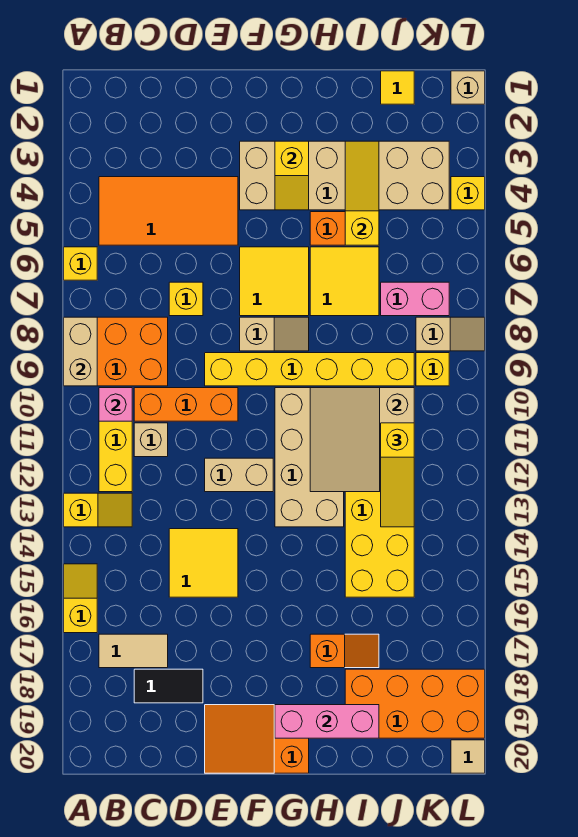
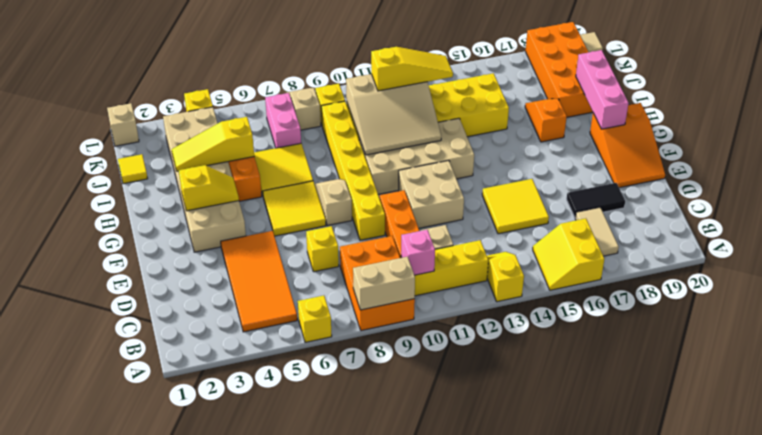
yellow slope A15:A16 level 1 top 16 -> yellow slope A15:B16 level 1 top 16
black tile C18:D18 level 1 -> black tile D17:D18 level 1
tan brick E12:F12 level 1 -> tan brick E11:F12 level 1

